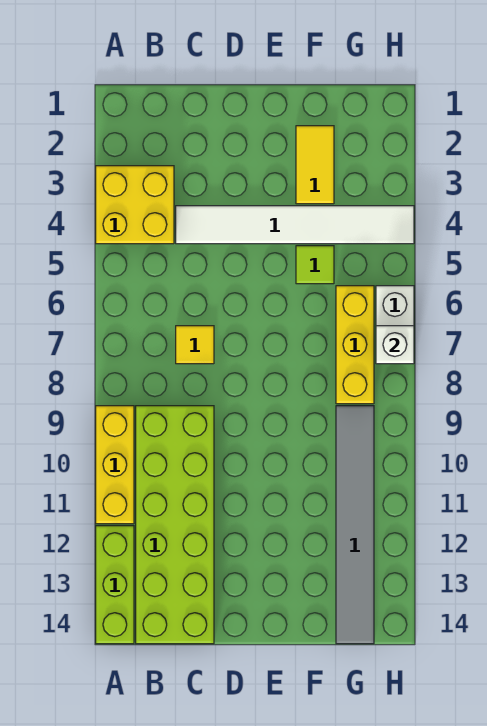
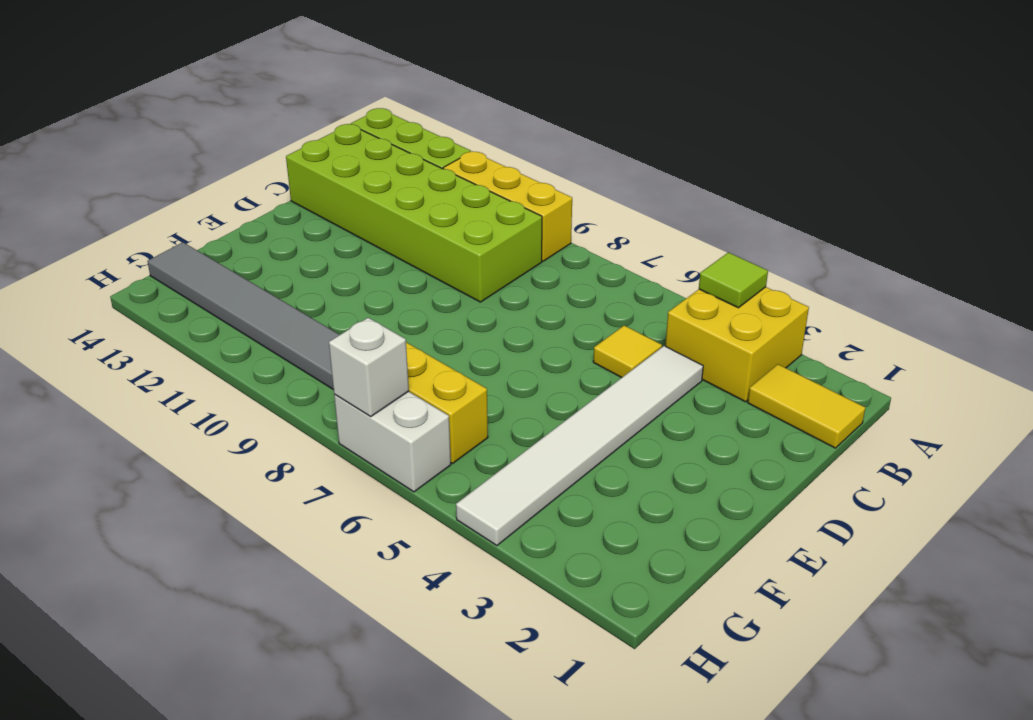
yellow tile C7 level 1 -> yellow tile C5 level 1
yellow tile F2:F3 level 1 -> yellow tile B1:B2 level 1
lime tile F5 level 1 -> lime tile A4 level 2

